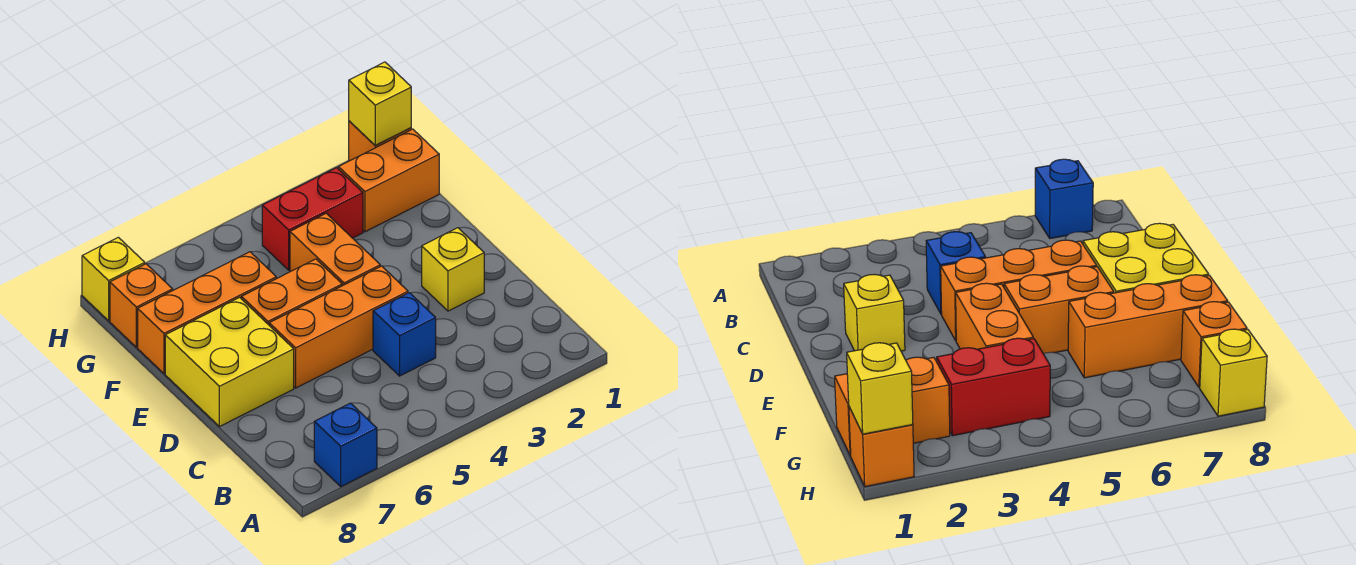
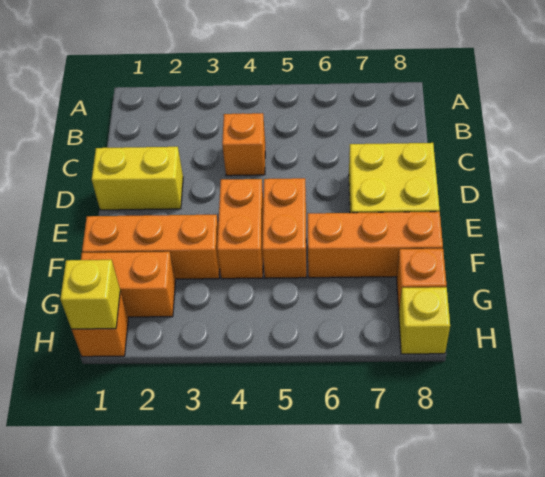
blue brick A7 level 1 -> none
blue brick C4 level 1 -> orange brick C4 level 1
yellow brick D2 level 1 -> yellow brick D1:D2 level 1
orange brick D4:D6 level 1 -> orange brick F1:F3 level 1
orange brick E5:E6 level 1 -> orange brick E5:F5 level 1
red brick G3:G4 level 1 -> none

